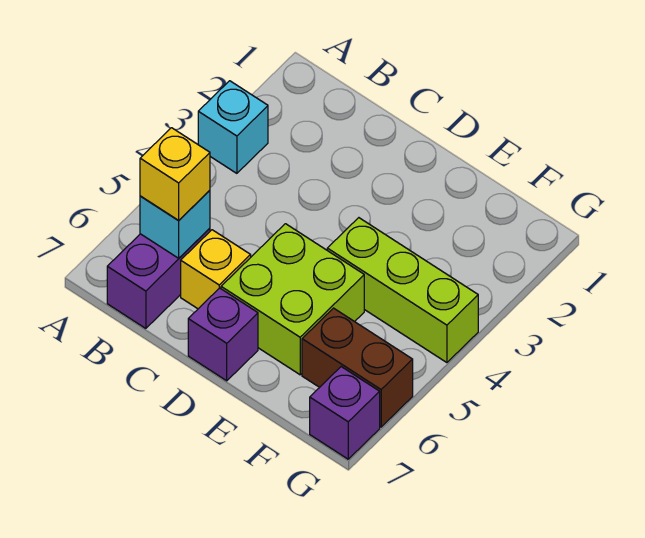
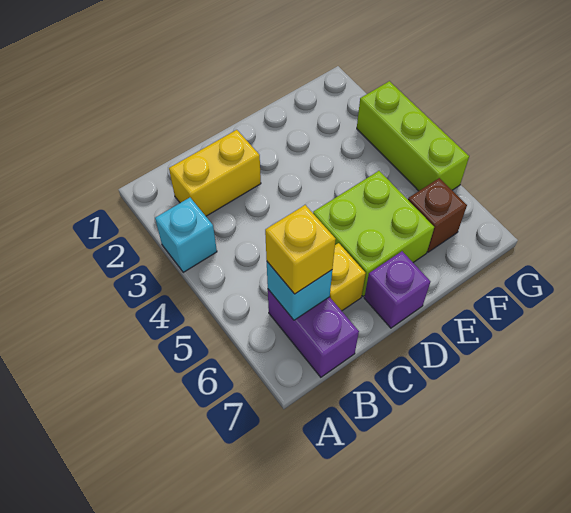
none -> yellow brick B2:C2 level 1
lime brick E4:G4 level 1 -> lime brick G3:G5 level 1
brown brick F6:G6 level 1 -> brown brick F6 level 1
purple brick G7 level 1 -> none

